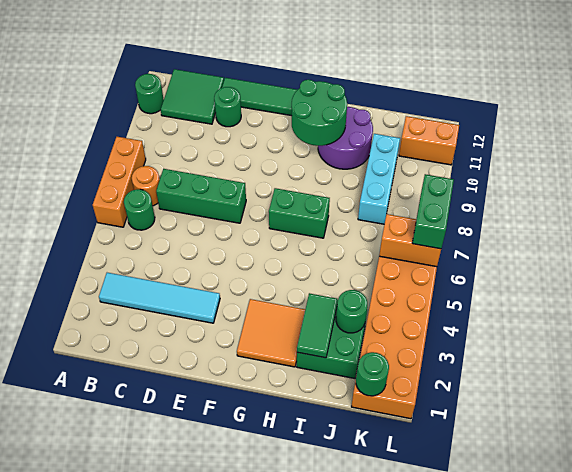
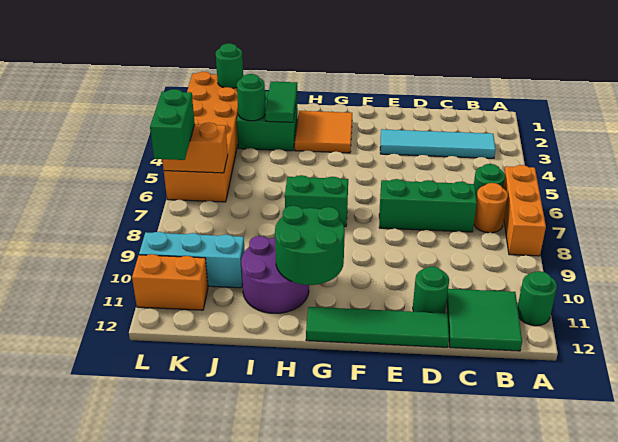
cyan brick J8:J10 level 1 -> cyan brick J10:L10 level 1

